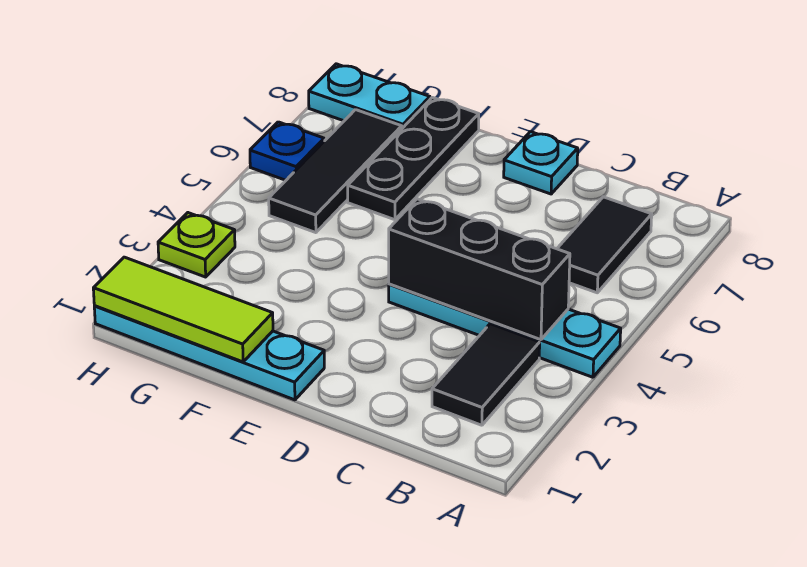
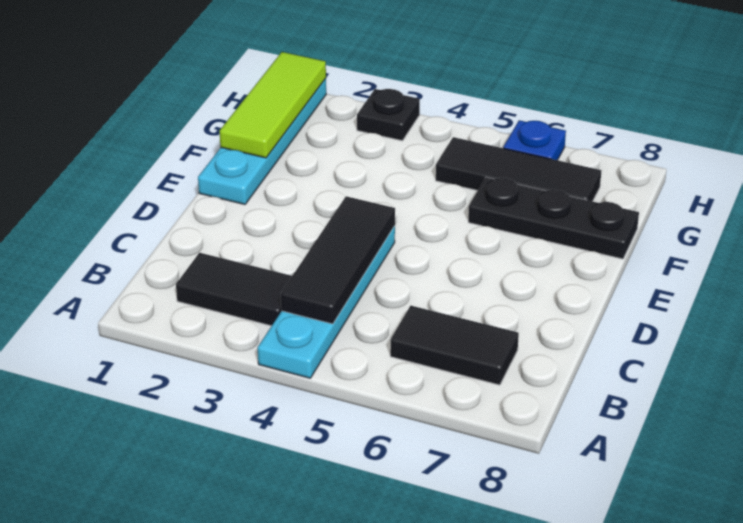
black brick B4:D4 level 2 -> black tile B4:D4 level 2
cyan plate D8 level 1 -> none
cyan plate G8:H8 level 1 -> none
lime plate H3 level 1 -> black plate H3 level 1

